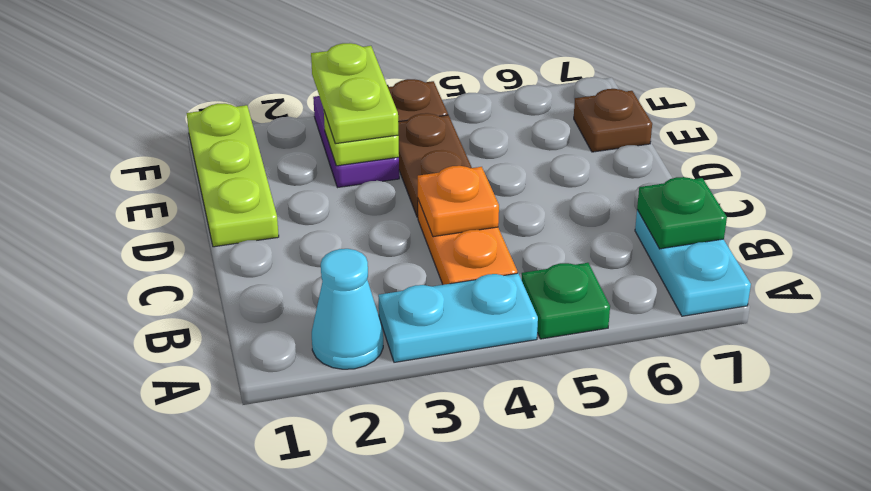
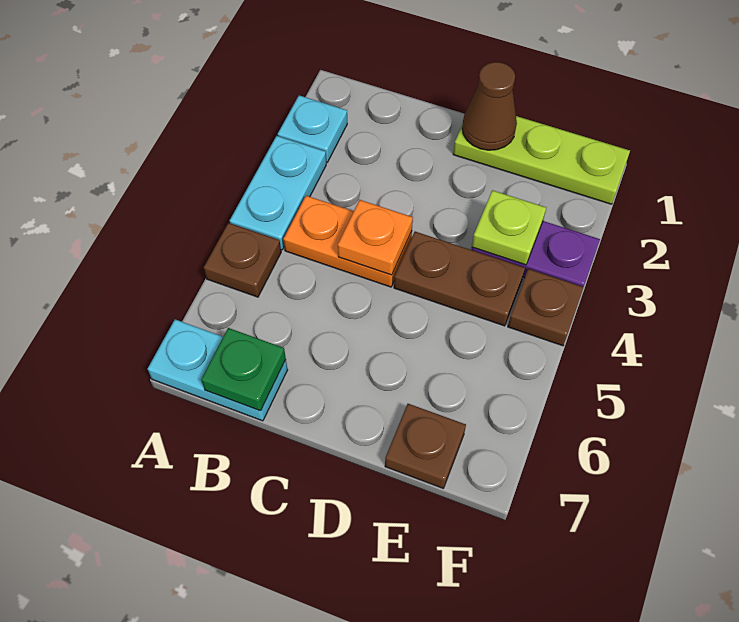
cyan cone A2 level 1 -> cyan plate A2 level 1
green plate A5 level 1 -> brown plate A5 level 1
none -> brown cone D1 level 2
lime plate E3:F3 level 3 -> none

